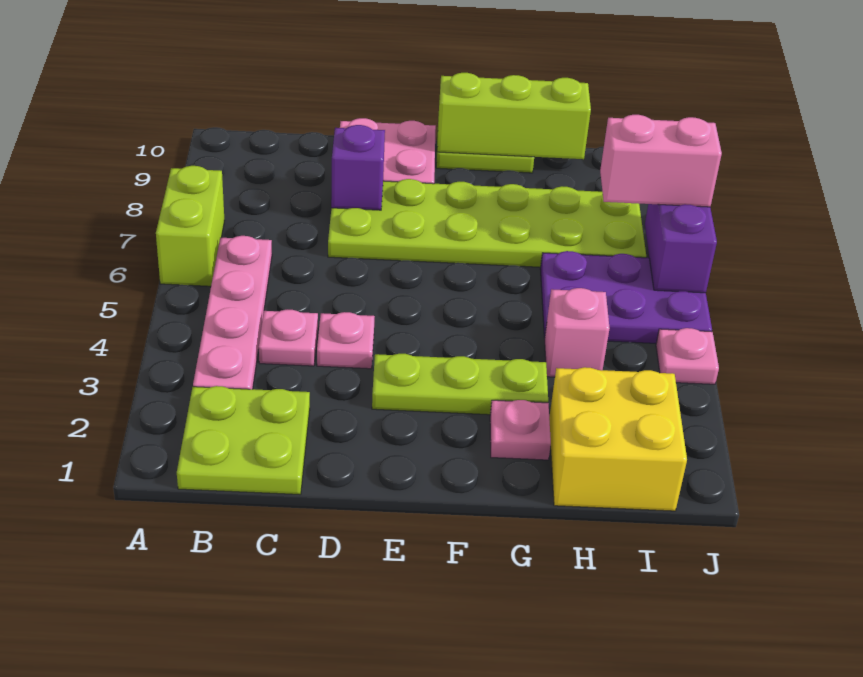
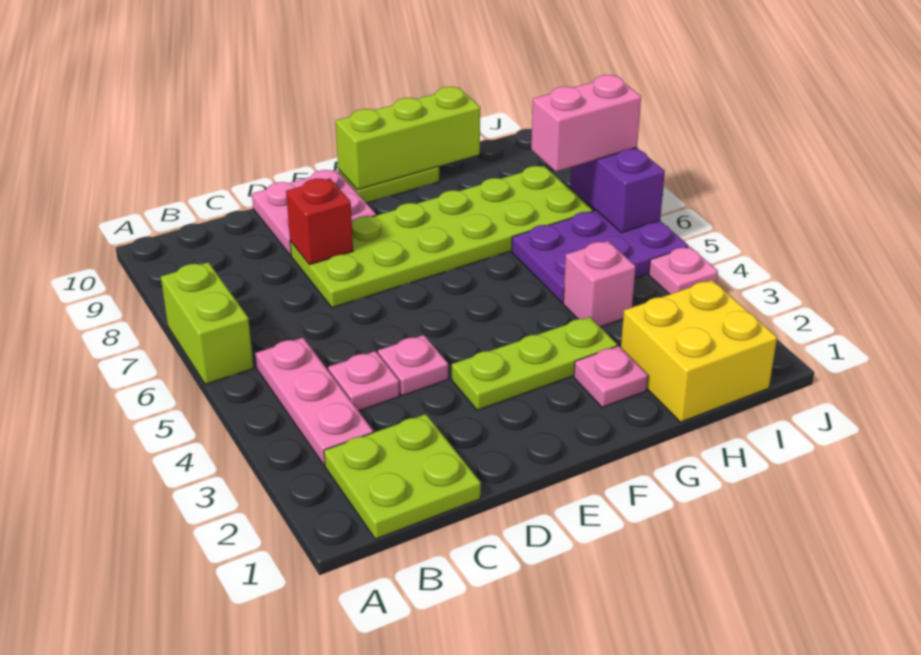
pink plate B3:B6 level 1 -> pink plate B3:B5 level 1
purple brick D8 level 2 -> red brick D8 level 2

